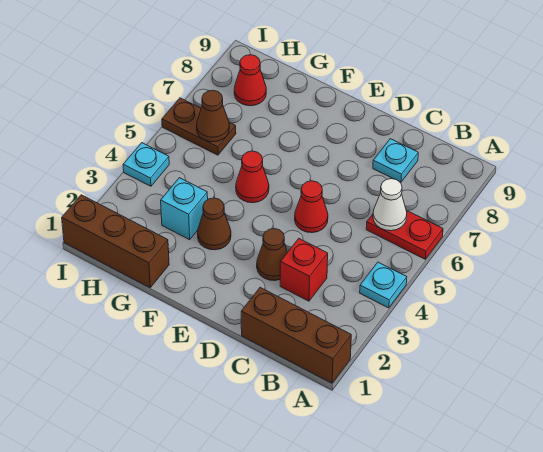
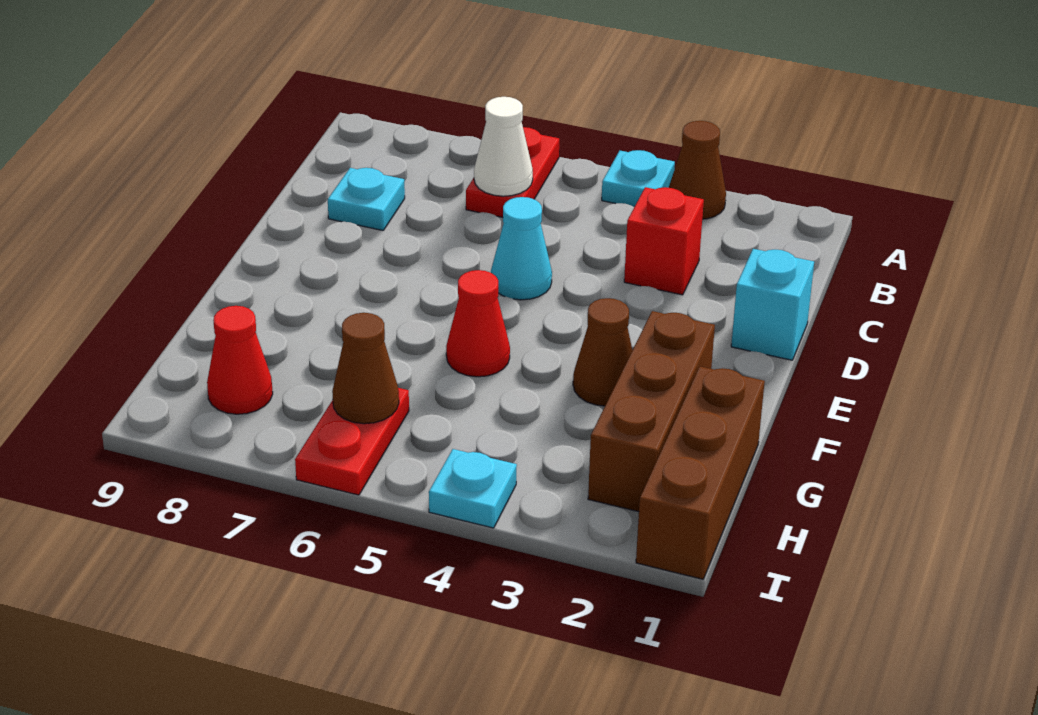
brown brick A1:C1 level 1 -> brown brick F2:H2 level 1
brown cone D3 level 1 -> brown cone A3 level 1
red cone D5 level 1 -> cyan cone D5 level 1
cyan brick G3 level 1 -> cyan brick D1 level 1
brown plate H6:I6 level 1 -> red plate H6:I6 level 1

